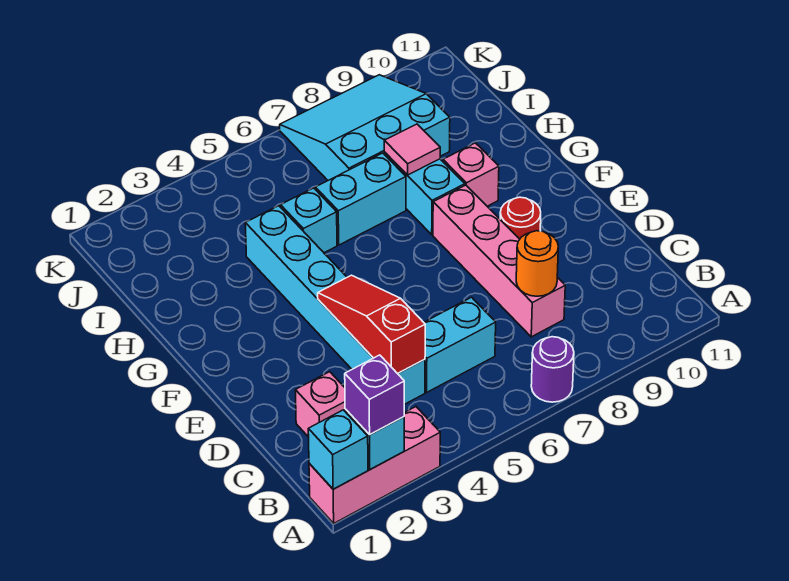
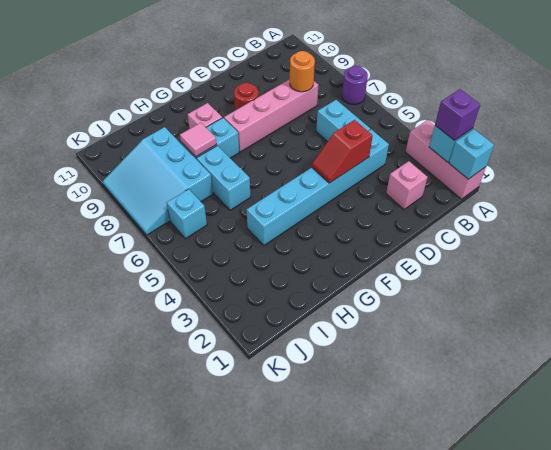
red slope C4:E4 level 2 top C -> red slope D4:E4 level 2 top D
cyan brick H5 level 1 -> cyan brick J6 level 1

